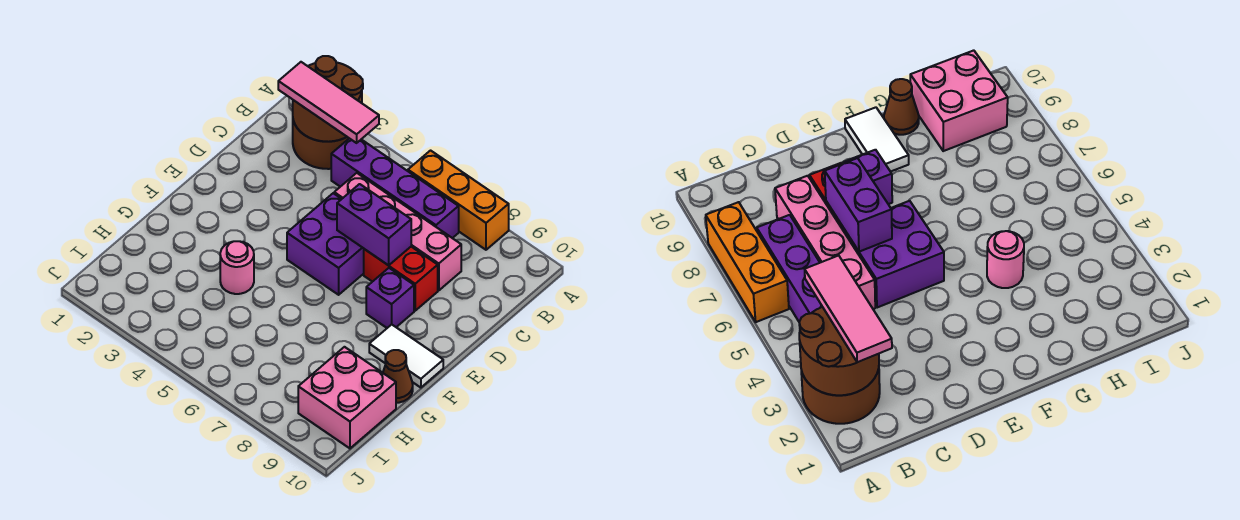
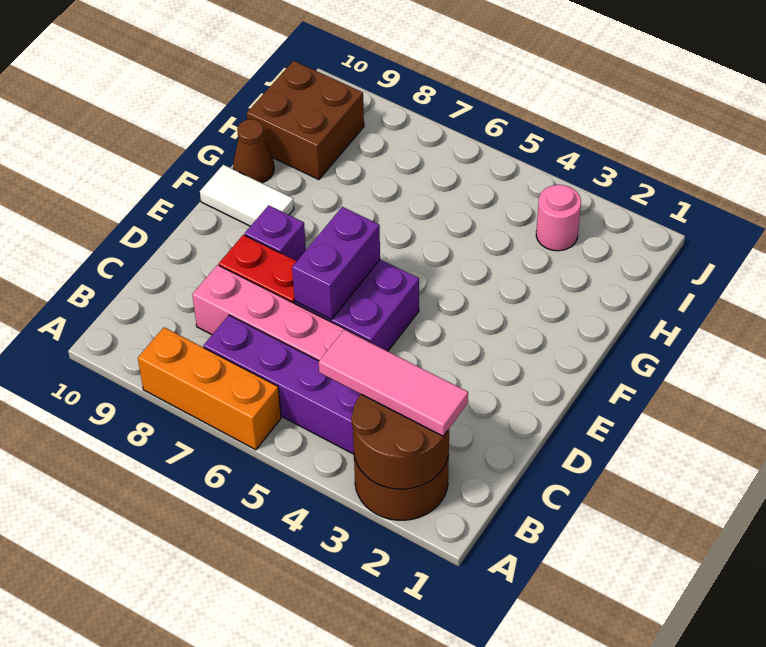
purple brick D6:D7 level 2 -> purple brick D6:E6 level 2
pink round brick G4 level 1 -> pink round brick I3 level 1
pink brick H9:I10 level 1 -> brown brick H9:I10 level 1

